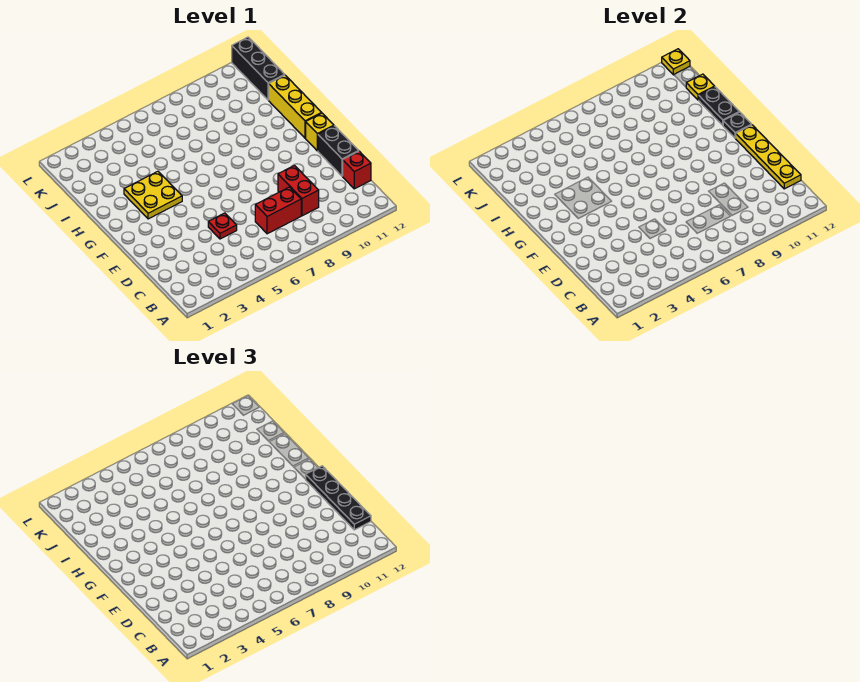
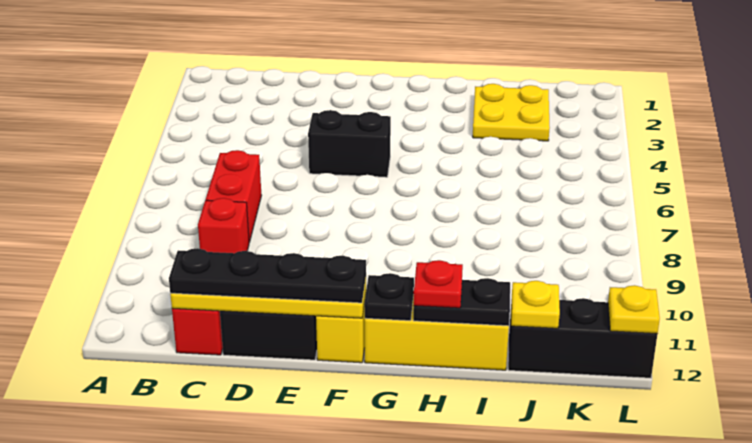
red brick C9:D9 level 1 -> red brick C9 level 1
red plate D5 level 1 -> red plate H12 level 3
none -> black brick E5:F5 level 1
yellow plate G3:H4 level 1 -> yellow plate I2:J3 level 1

